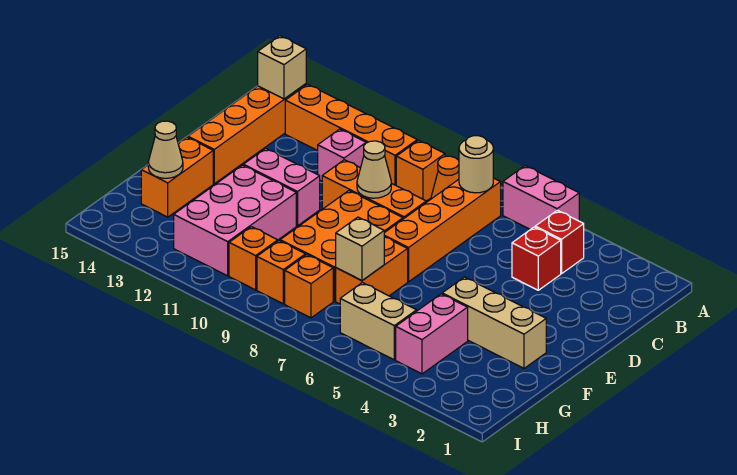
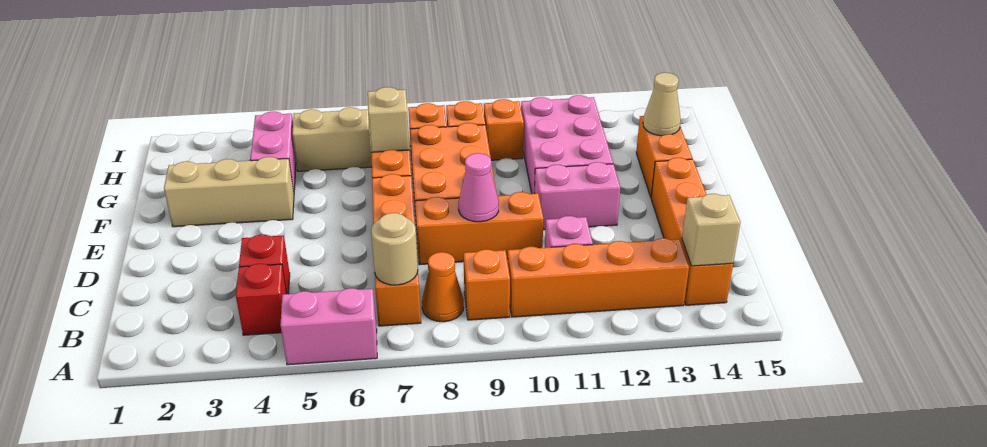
tan cone D9 level 2 -> pink cone D9 level 2

